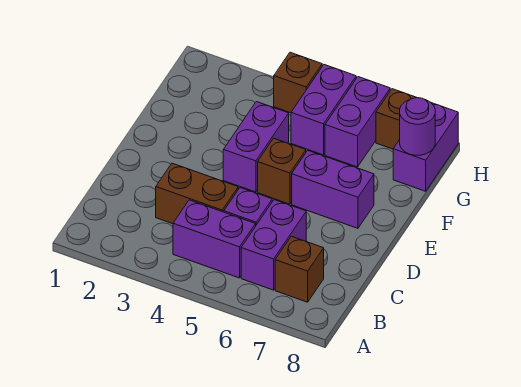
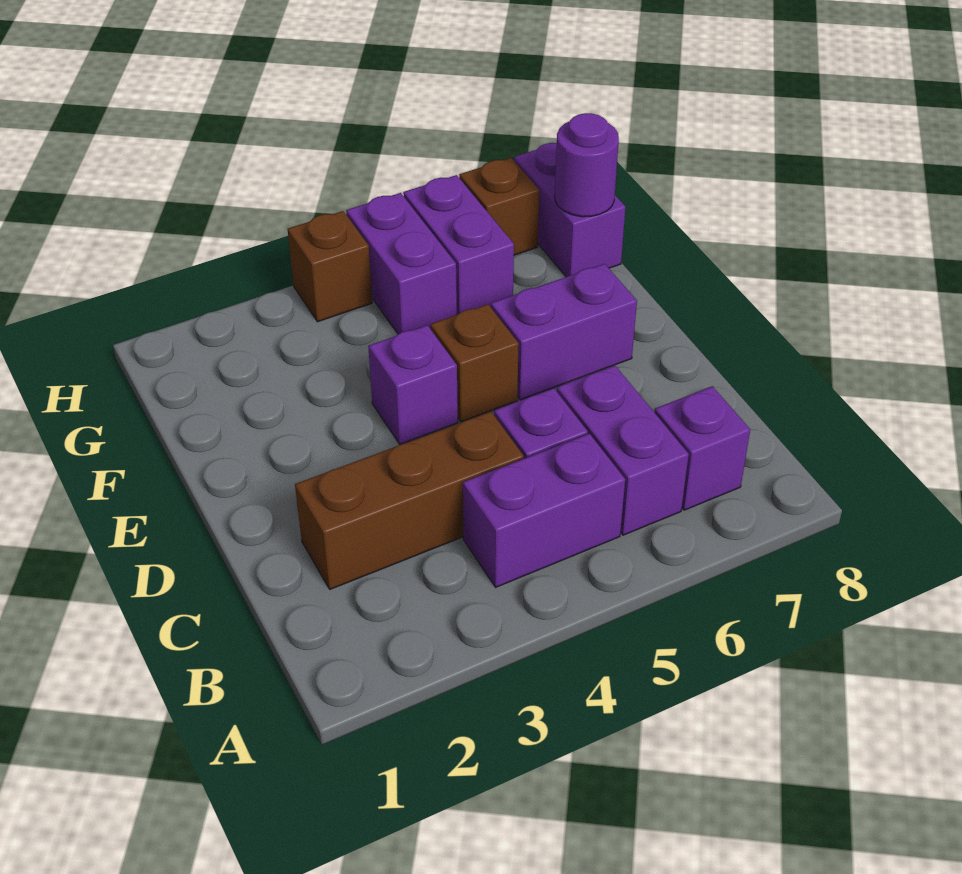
brown brick B7 level 1 -> purple brick B7 level 1
brown brick C3:C4 level 1 -> brown brick C2:C4 level 1
purple brick E4:F4 level 1 -> purple brick E4 level 1

